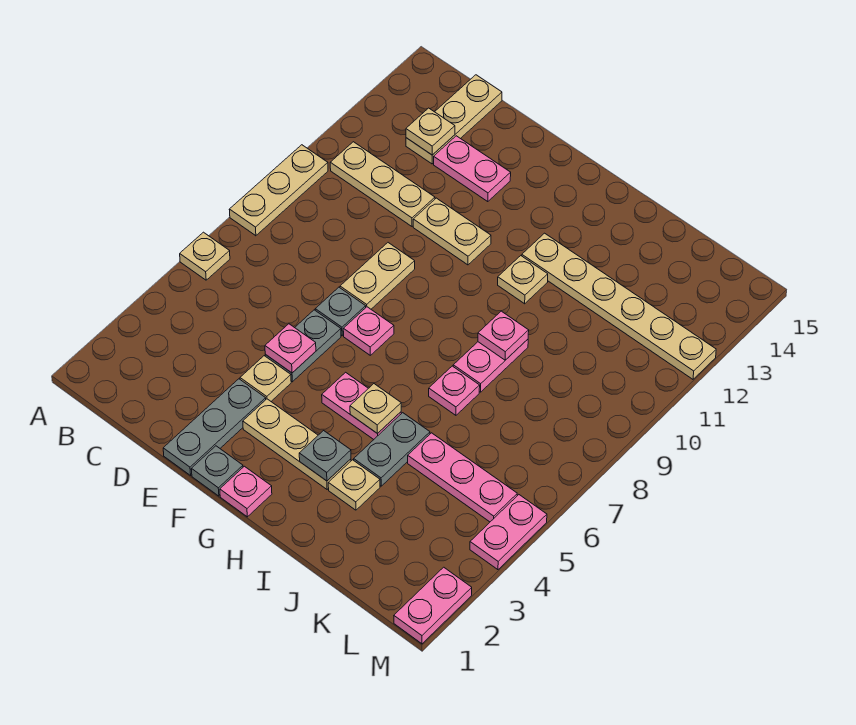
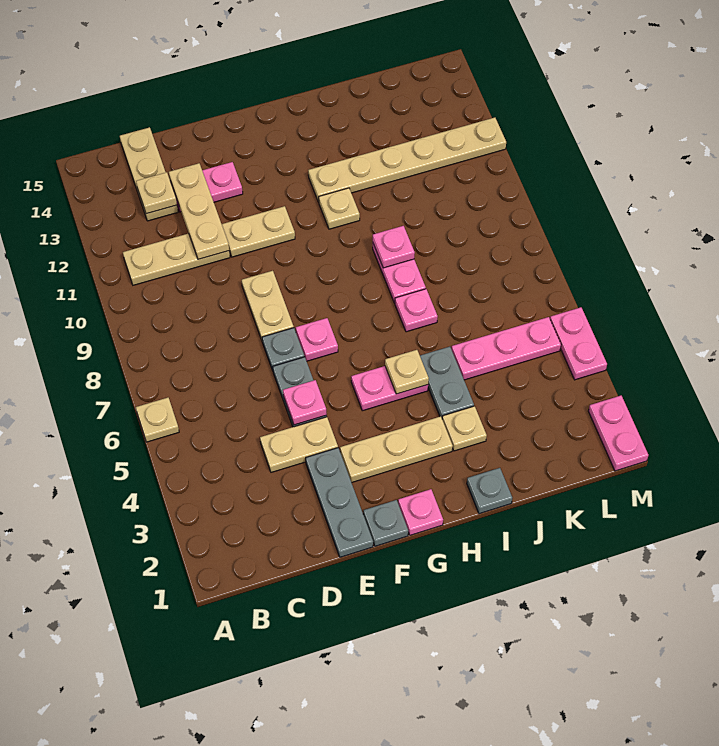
tan plate A8:A10 level 1 -> tan plate D11:D13 level 2
tan plate E4 level 1 -> tan plate D4:E4 level 1
grey plate H3 level 2 -> grey plate I1 level 1

